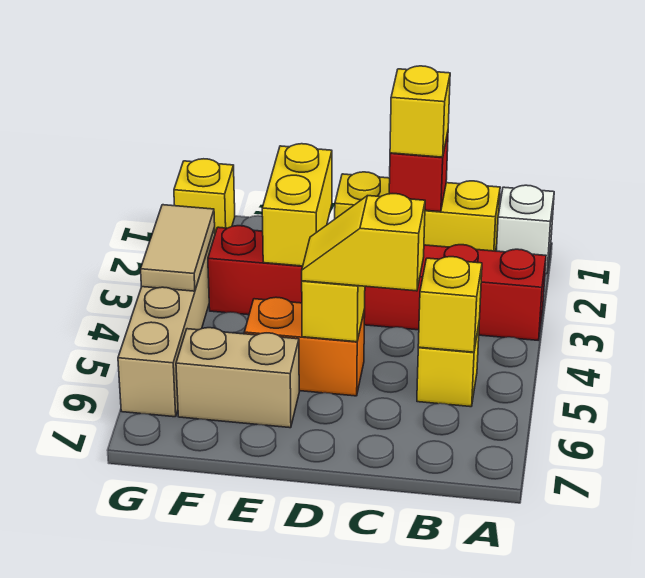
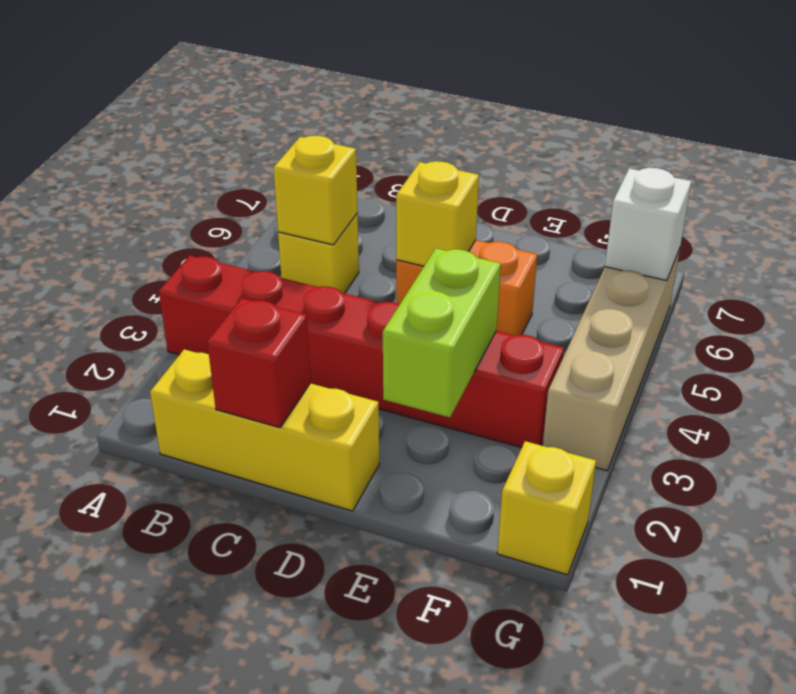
white brick A1 level 1 -> white brick G6 level 2
yellow brick C1 level 3 -> none
yellow slope C5:D5 level 3 top C -> none
yellow brick E2:E3 level 2 -> lime brick E2:E3 level 2
tan brick E6:F6 level 1 -> none
tan tile G3:G4 level 2 -> none

